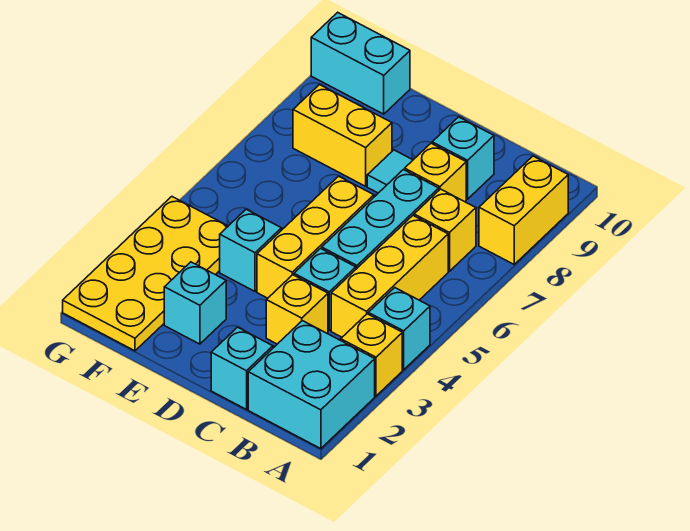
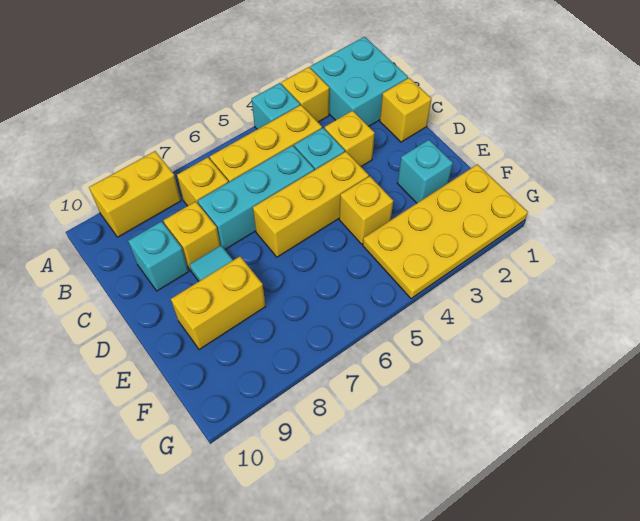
cyan brick C1 level 1 -> yellow brick C1 level 1
cyan brick E4 level 1 -> yellow brick E4 level 1
yellow brick E8:F8 level 1 -> yellow brick E8:E9 level 1
cyan brick F10:G10 level 1 -> none

